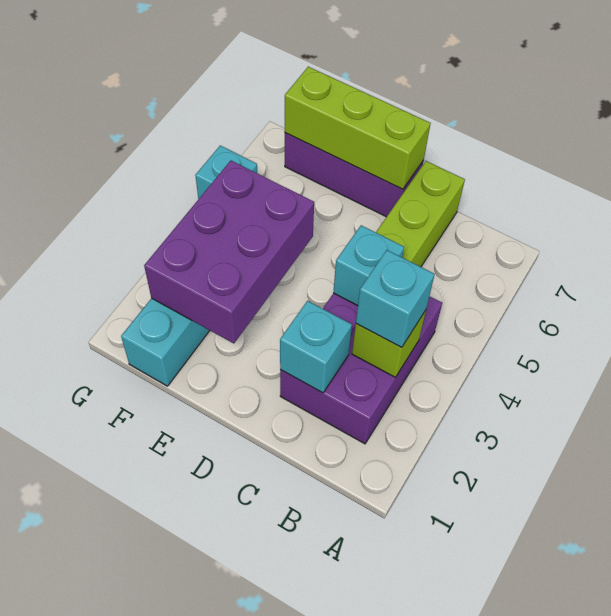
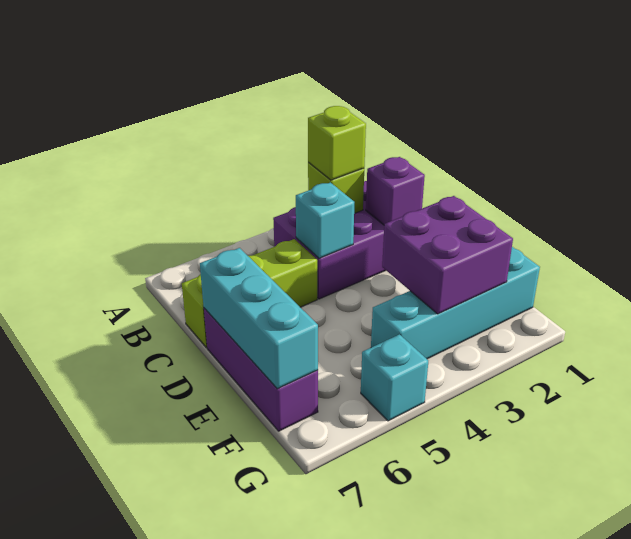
cyan brick B3 level 3 -> lime brick B3 level 3
cyan brick C2 level 2 -> purple brick C2 level 2
lime brick D7:F7 level 2 -> cyan brick D7:F7 level 2
purple brick E2:F4 level 2 -> purple brick E2:F3 level 2

